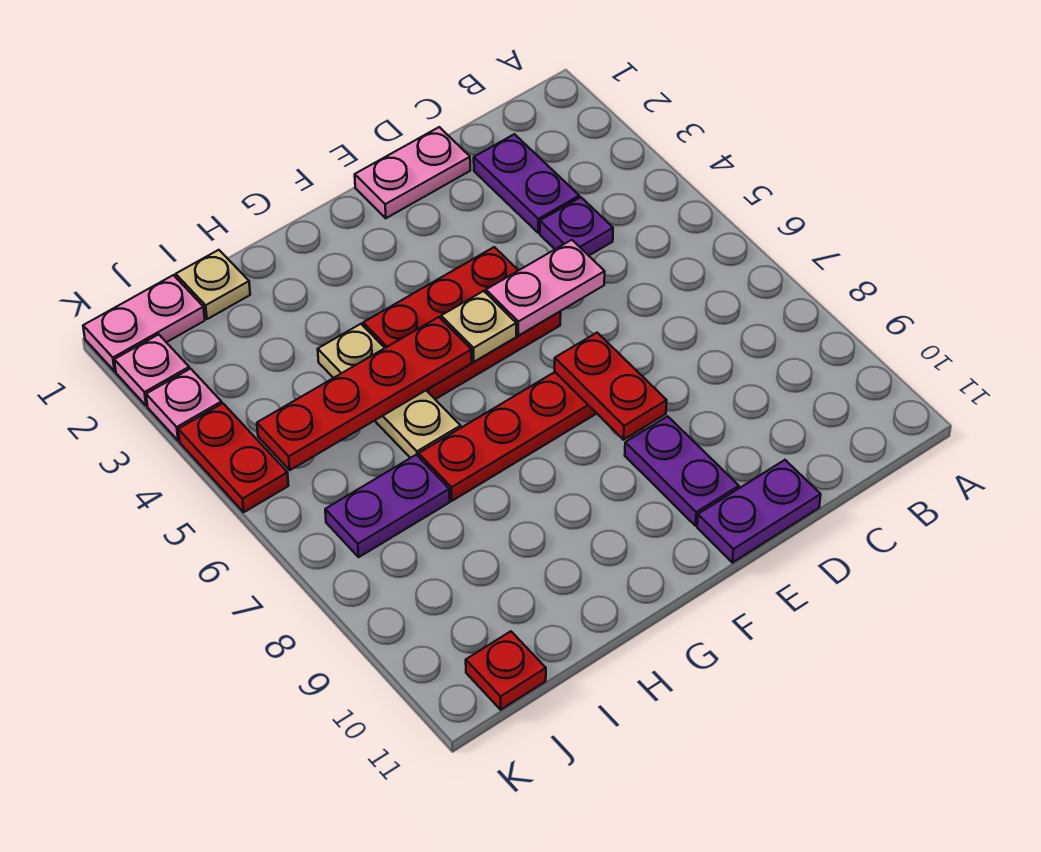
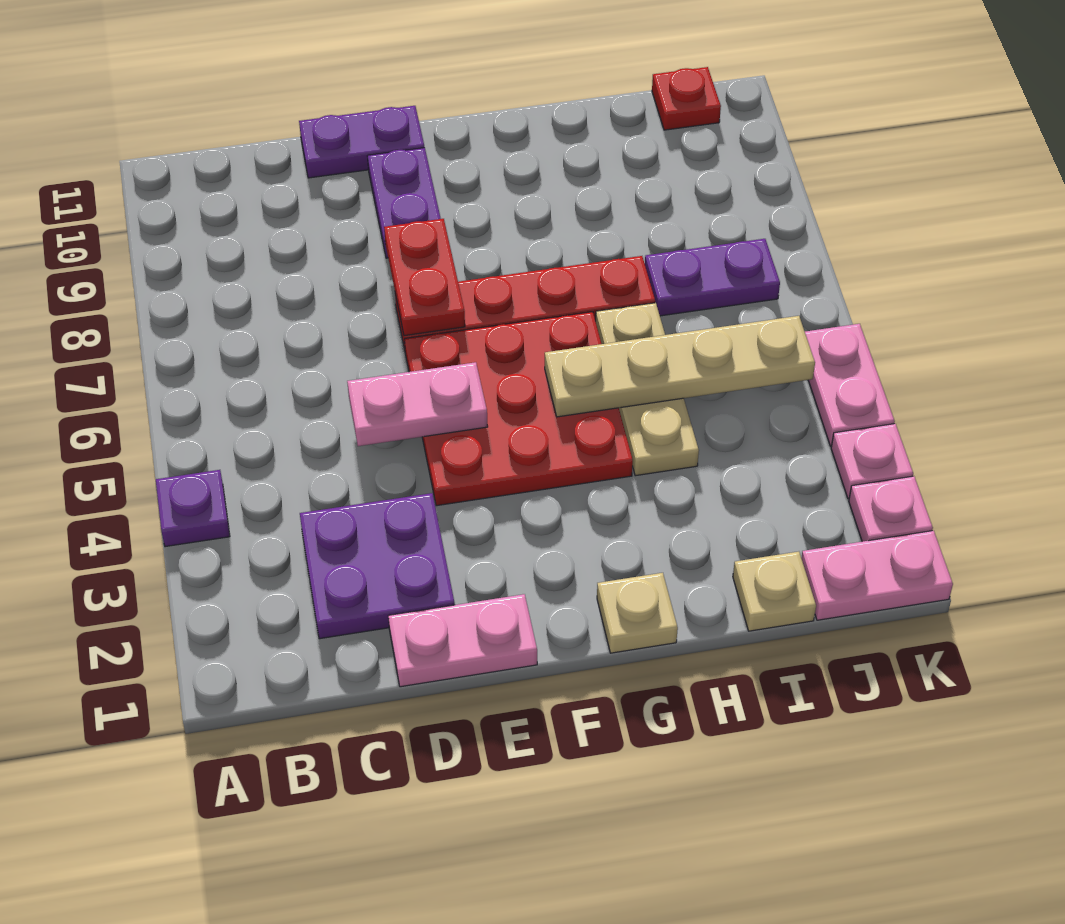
purple plate C2:C3 level 1 -> purple plate C2:D3 level 1
purple plate C4 level 1 -> purple plate A4 level 1
red plate E4:G5 level 1 -> red plate E4:G6 level 1
tan plate F5 level 2 -> tan plate G1 level 1
red plate G5:J5 level 2 -> tan plate G5:J5 level 2
red plate K4:K5 level 1 -> pink plate K4:K5 level 1

